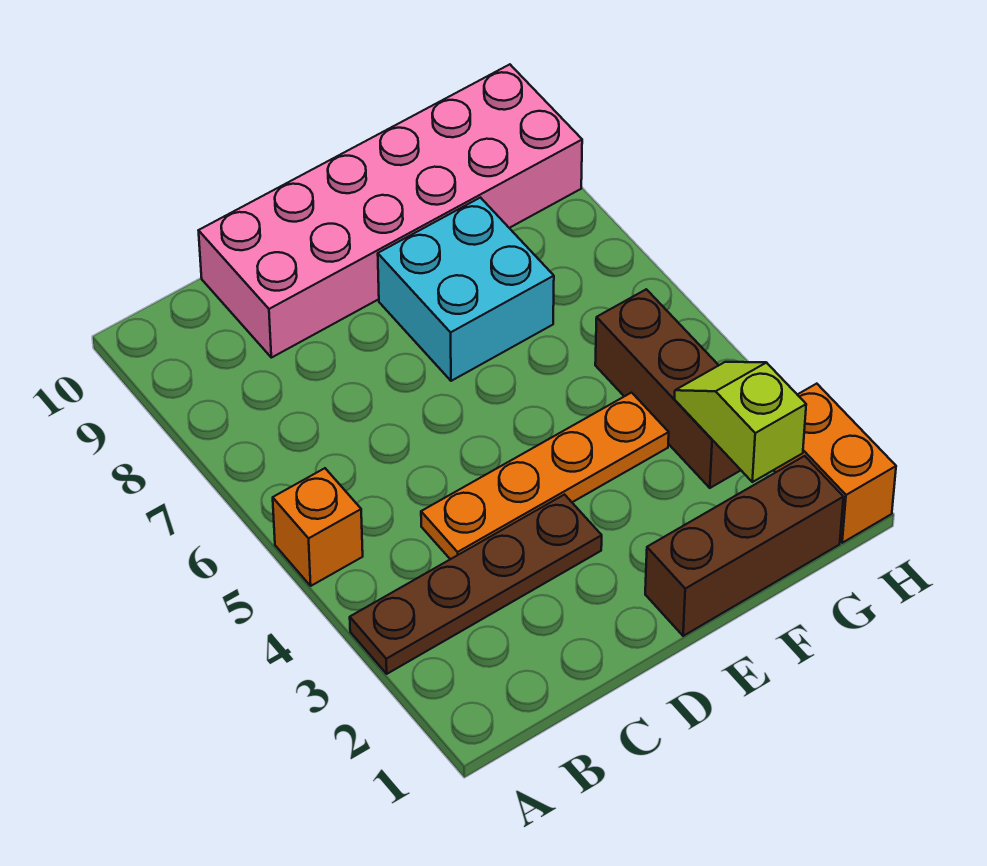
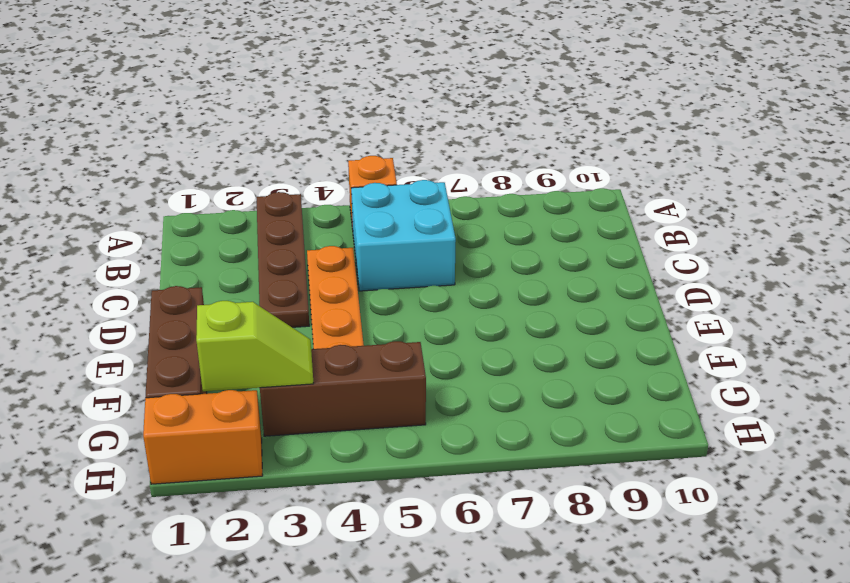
pink brick C9:H10 level 1 -> none
cyan brick E7:F8 level 1 -> cyan brick B5:C6 level 1

